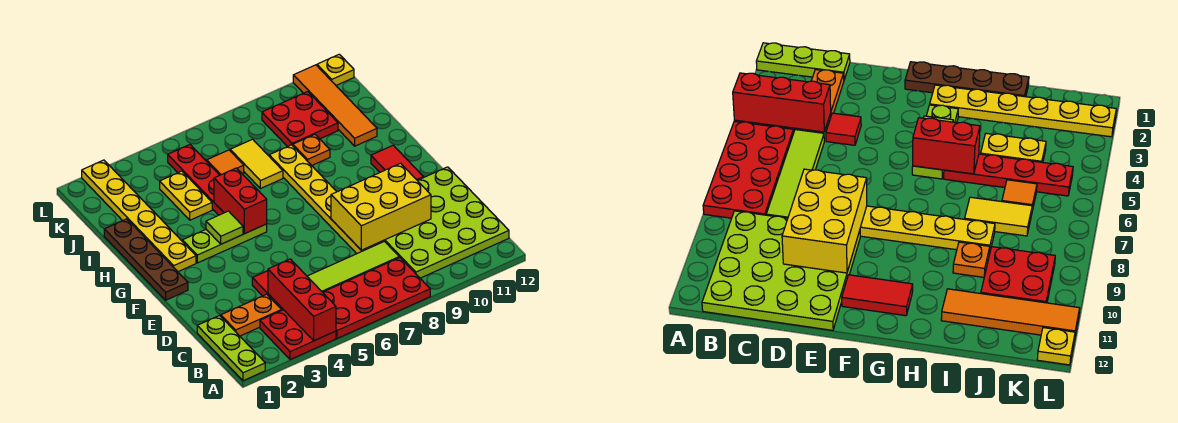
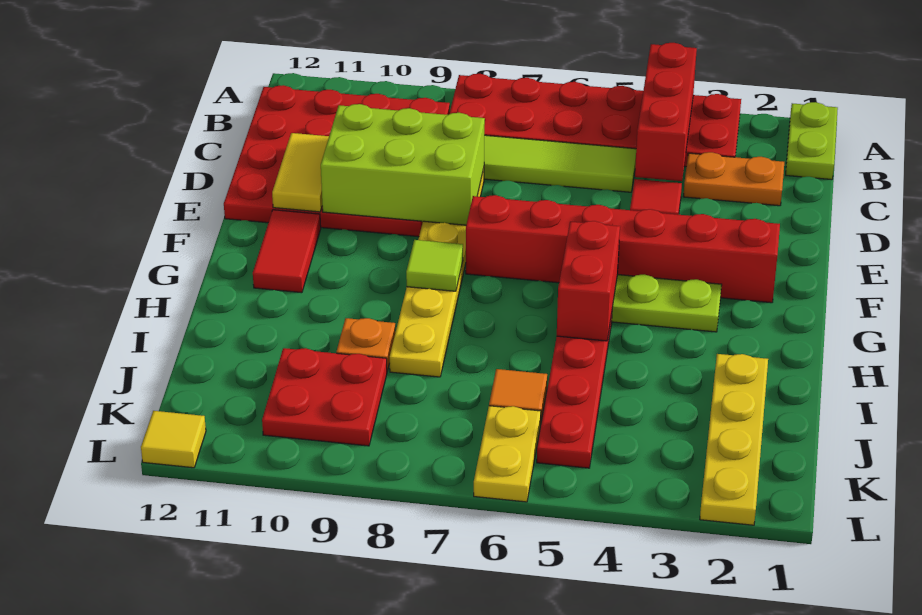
lime plate A1:C1 level 1 -> lime plate A1:B1 level 1
lime plate B9:E12 level 1 -> red plate B9:E12 level 1
yellow brick D8:E10 level 2 -> lime brick D8:E10 level 2
brown plate F1:I1 level 1 -> none
none -> red brick F2:F7 level 1
yellow plate G2:L2 level 1 -> yellow plate I2:L2 level 1
lime tile G4 level 2 -> lime tile G8 level 2
yellow plate I4:J4 level 1 -> yellow plate K6:L6 level 1
yellow tile I7:J7 level 1 -> yellow tile D11:E11 level 2
orange tile I11:L11 level 1 -> none
yellow plate L12 level 1 -> yellow tile L12 level 1

